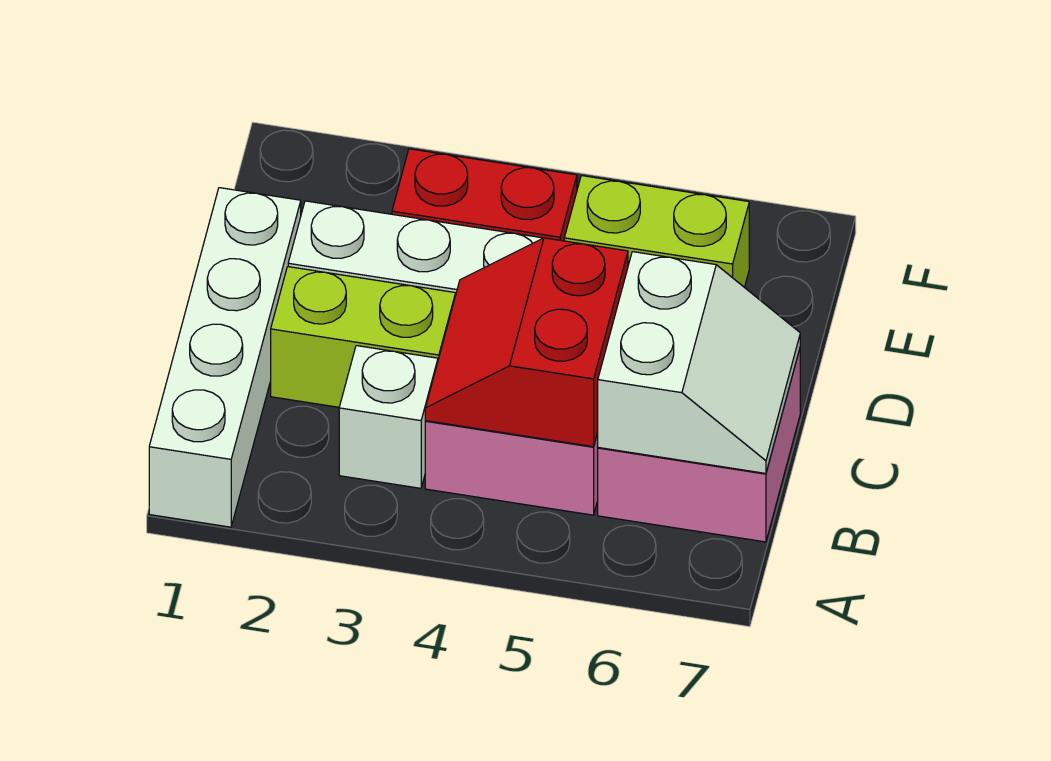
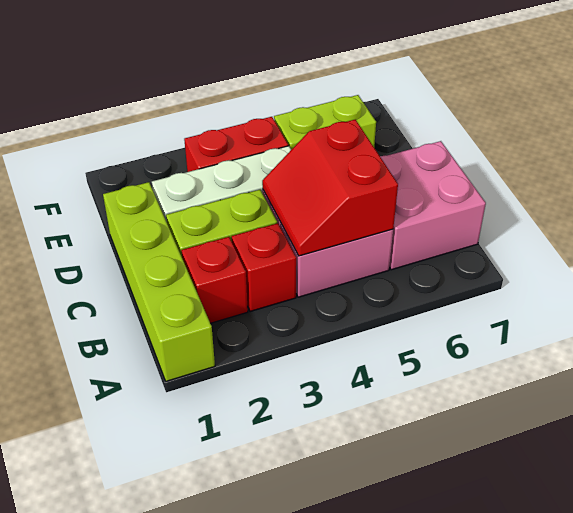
white brick A1:D1 level 1 -> lime brick A1:D1 level 1
none -> red brick B2 level 1
white brick B3 level 1 -> red brick B3 level 1
white slope B6:C7 level 2 top 6 -> none

